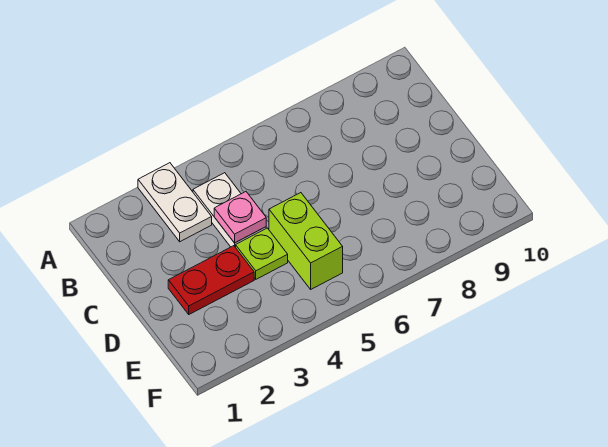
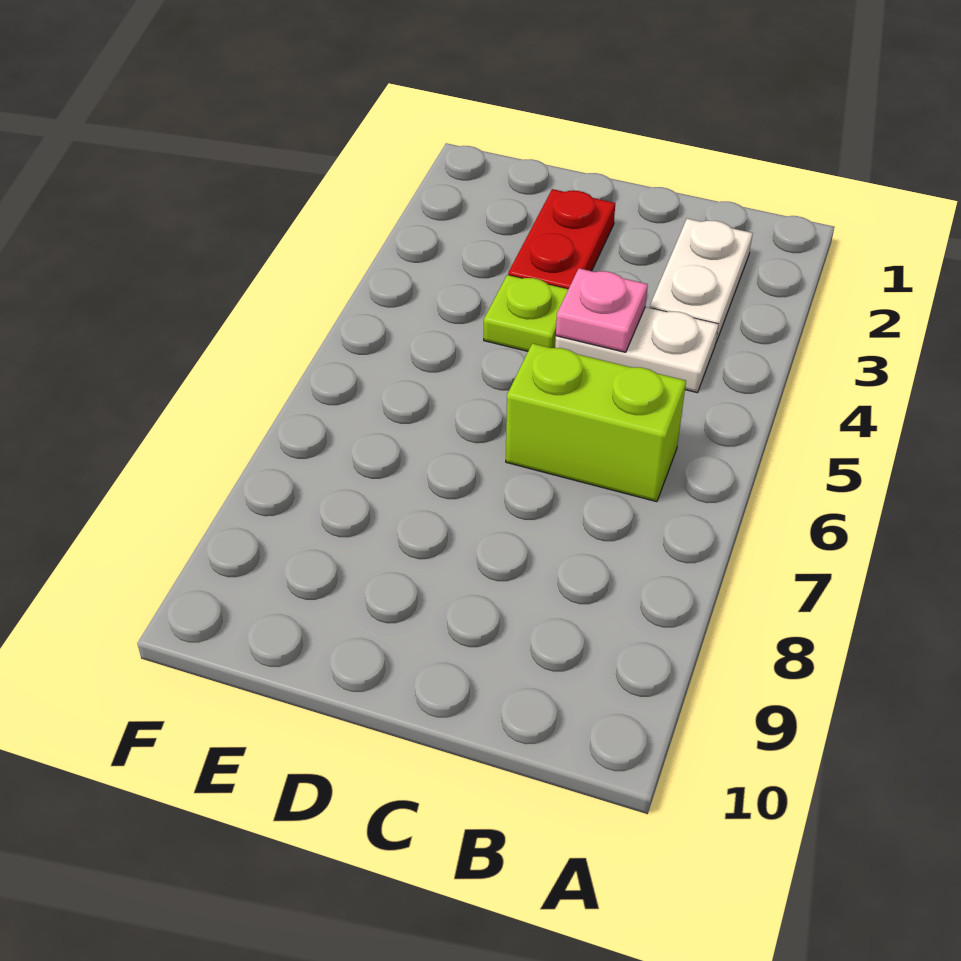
white plate A3:B3 level 1 -> white plate B2:B3 level 1
lime brick D5:E5 level 1 -> lime brick B6:C6 level 1

